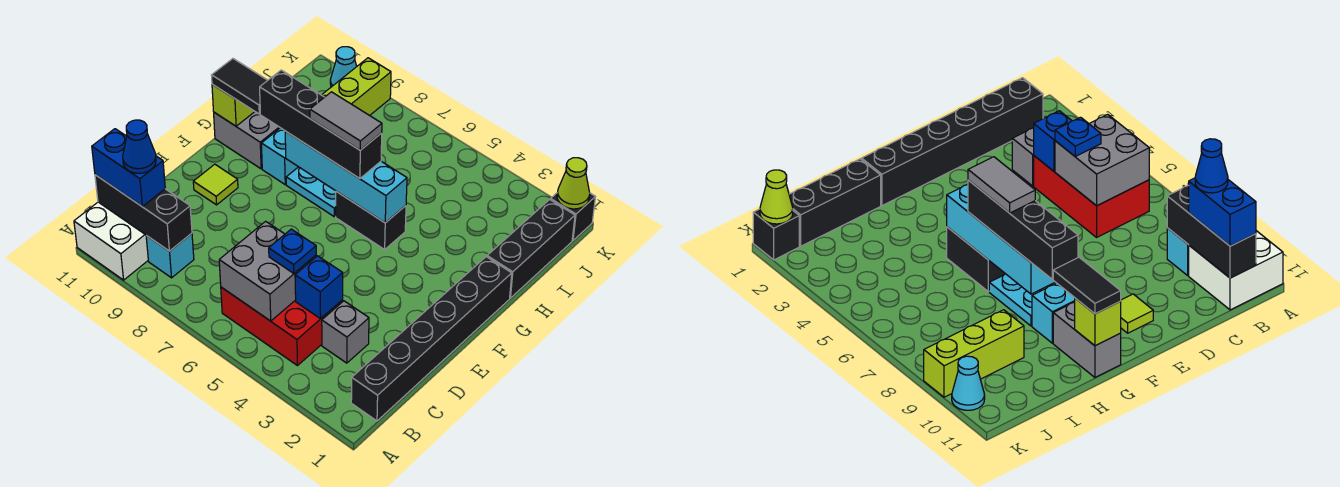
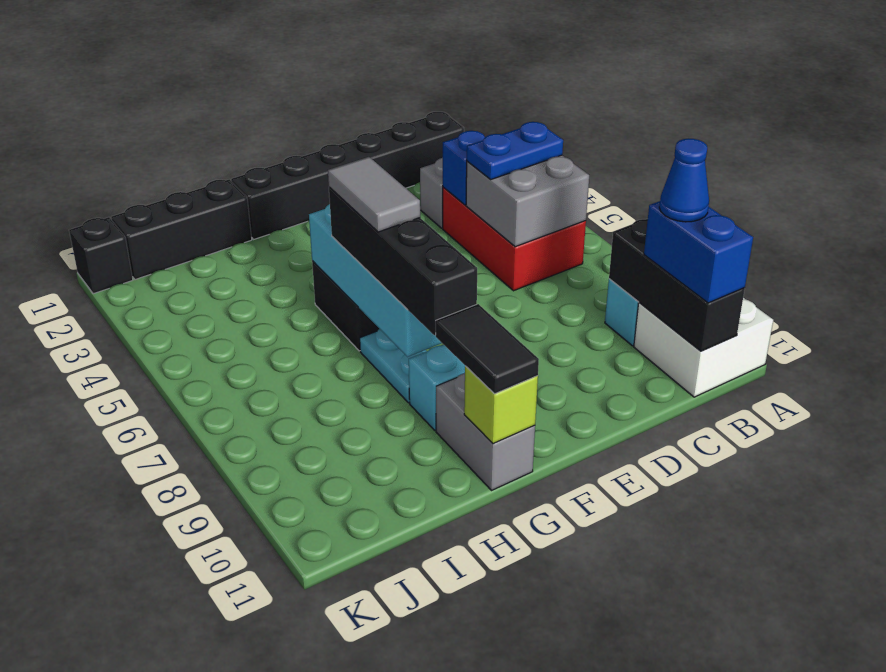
blue plate C5 level 3 -> blue plate B5:C5 level 3
lime tile E10 level 1 -> none
lime brick I9:K9 level 1 -> none
lime cone K1 level 2 -> none
cyan cone K10 level 1 -> none

